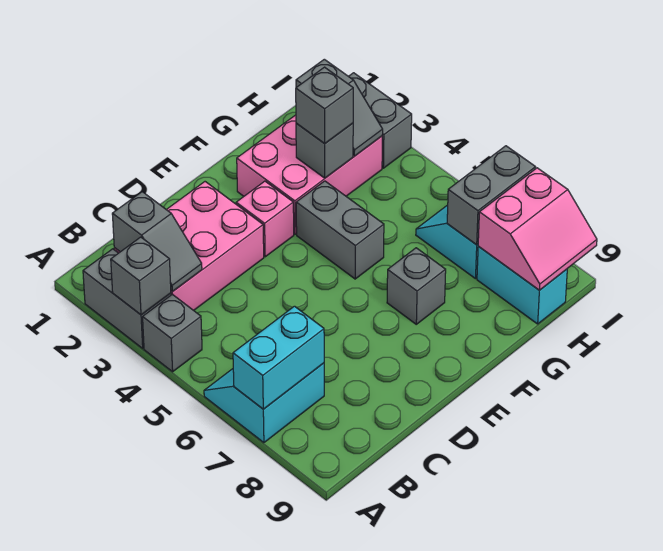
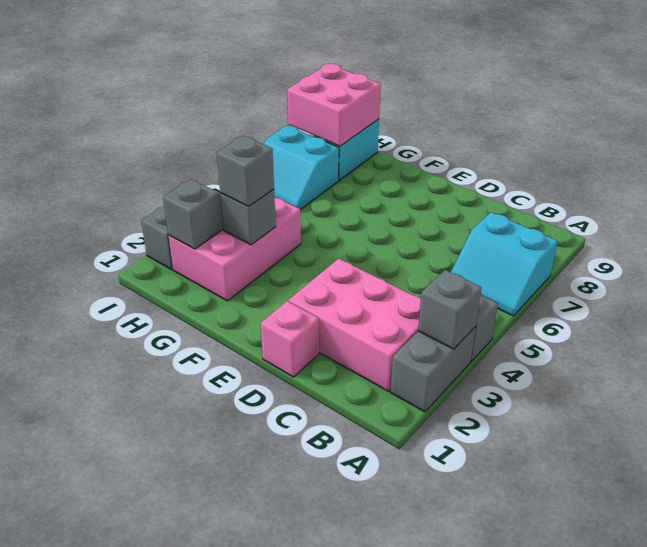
cyan brick A7:B7 level 2 -> none
grey slope B2:B3 level 2 top 2 -> none
pink brick E3 level 1 -> pink brick D1 level 1
pink brick F2:H3 level 1 -> pink brick G2:H4 level 1
grey brick F4:F5 level 1 -> none
grey brick F7 level 1 -> none
grey brick H7:I7 level 2 -> none
pink slope H8:I9 level 2 top 8 -> pink brick H8:I9 level 2

